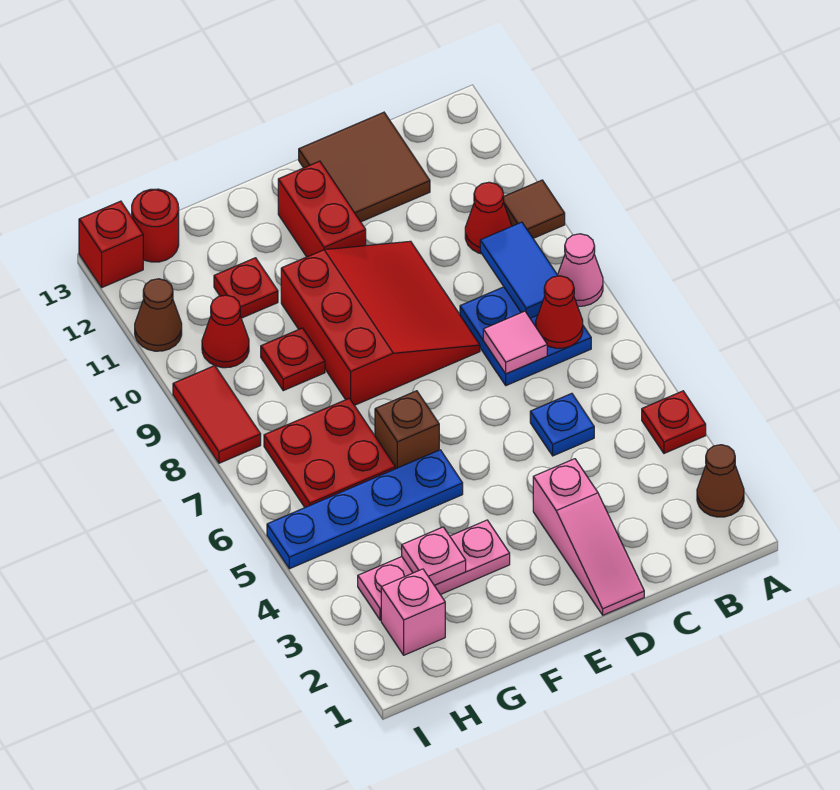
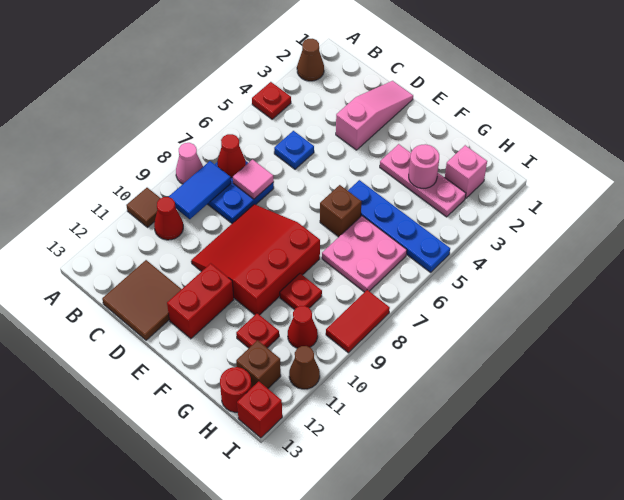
pink plate G3 level 2 -> pink round brick G3 level 2
red plate G6:H7 level 1 -> pink plate G6:H7 level 1
none -> brown brick H12 level 1

